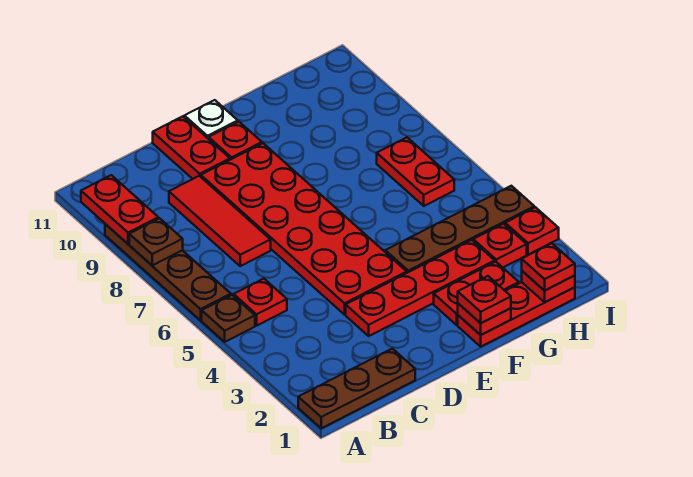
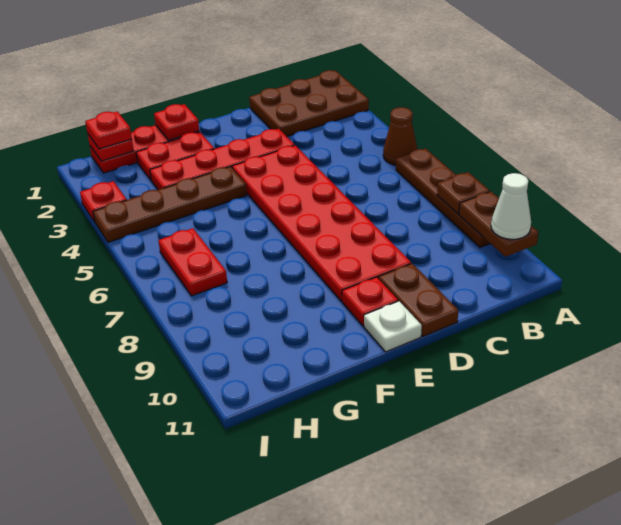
brown plate A1:C1 level 1 -> brown plate A1:C2 level 1
brown plate A5 level 1 -> brown cone A5 level 1
red plate A9:A10 level 2 -> brown plate A9:A10 level 2
none -> white cone A10 level 3
red plate B5 level 1 -> none
red tile C7:C9 level 1 -> none
red plate D10:D11 level 1 -> brown plate D10:D11 level 1
red plate F1 level 3 -> none
red plate H3 level 1 -> none

